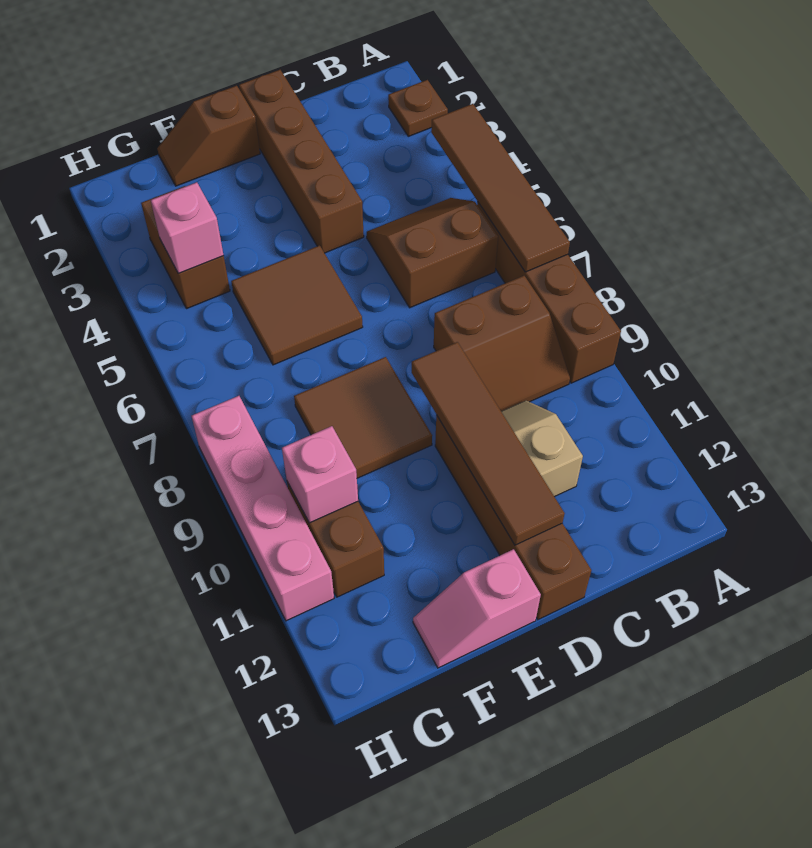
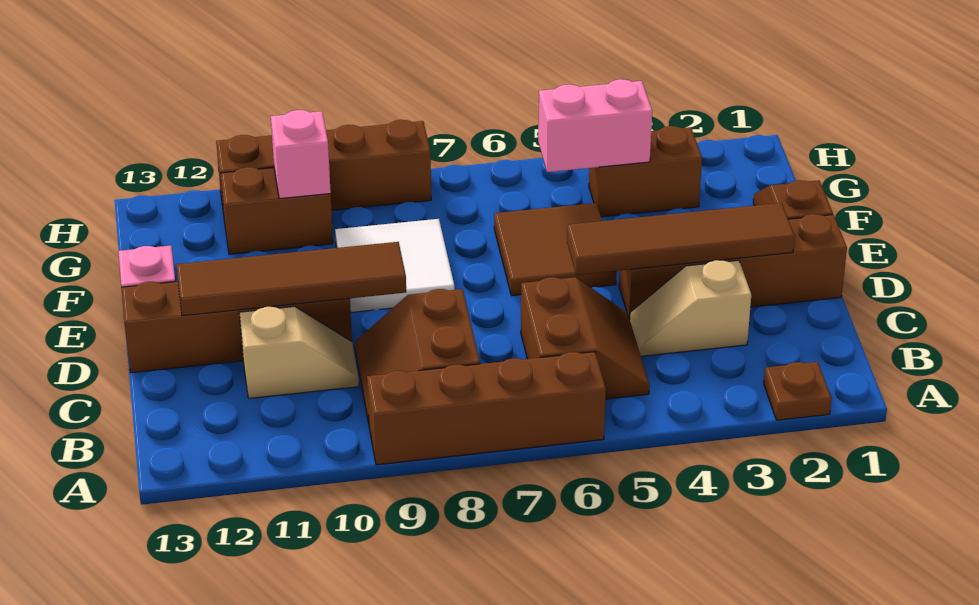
brown tile A4:A7 level 2 -> brown tile D2:D5 level 2
none -> tan slope C3:C4 level 1 top 3
brown tile E8:F9 level 1 -> white tile E8:F9 level 1
pink brick G4 level 2 -> pink brick G4:G5 level 2
pink brick H8:H11 level 1 -> brown brick H8:H11 level 1

